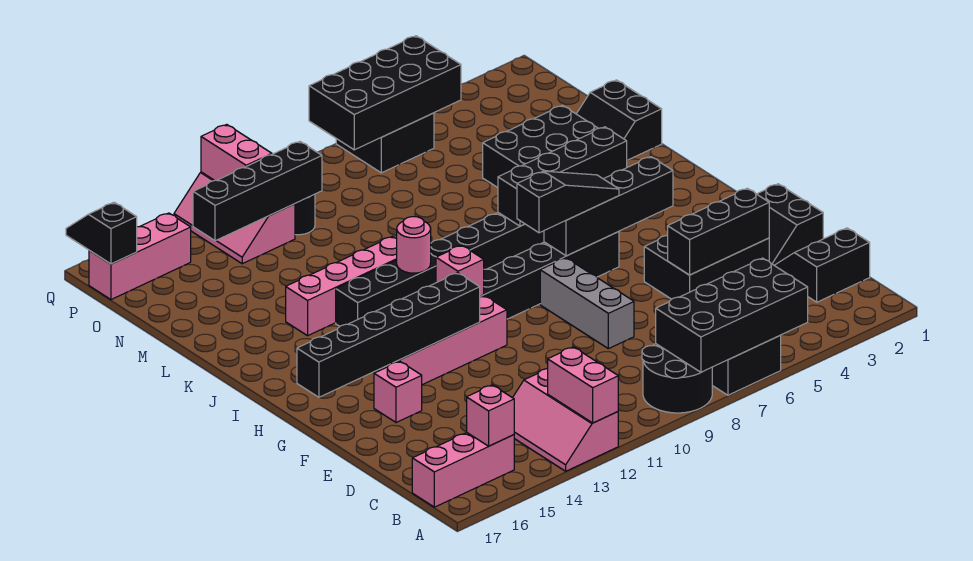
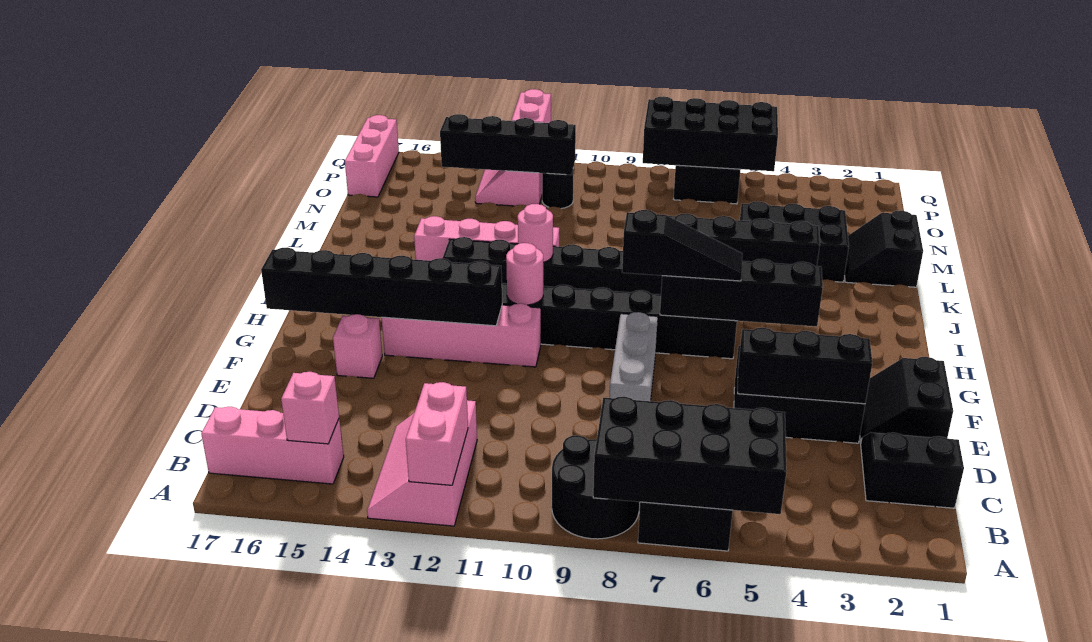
pink brick H11 level 2 -> pink round brick H11 level 2
pink brick P15:P17 level 1 -> pink brick O17:Q17 level 1
black slope P17:Q17 level 2 top P -> none

